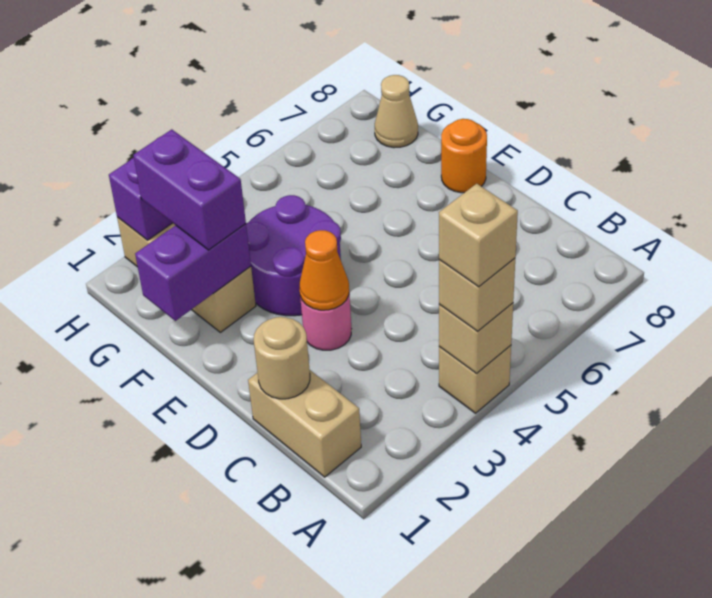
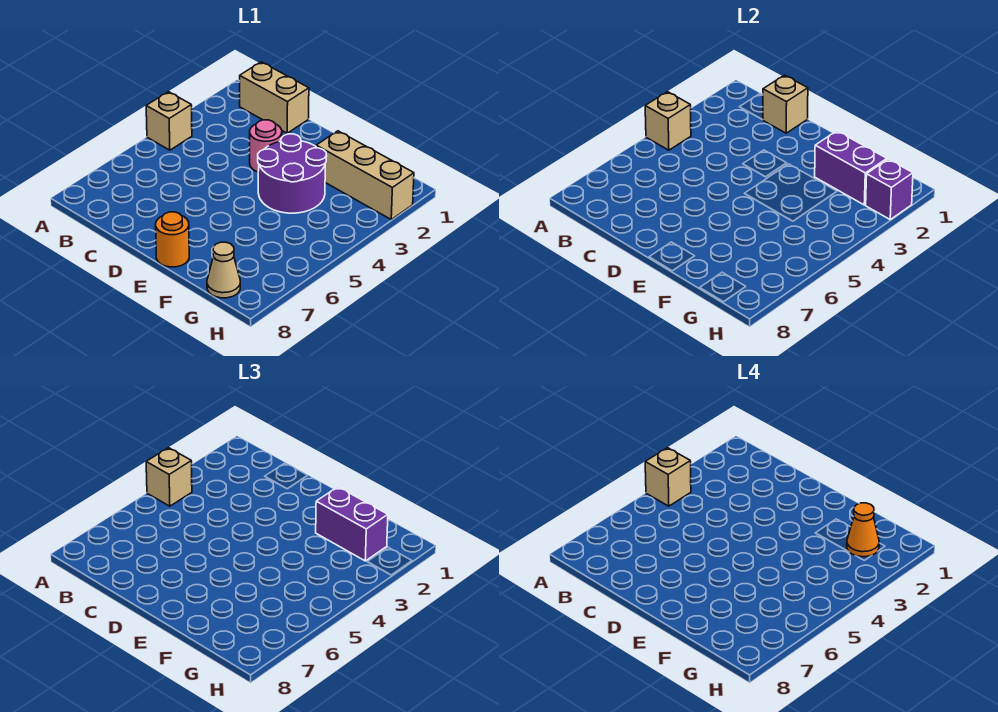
tan round brick C1 level 2 -> tan brick C1 level 2
orange cone D3 level 2 -> orange cone G2 level 4
purple brick F1:F2 level 2 -> purple brick F2:G2 level 2

